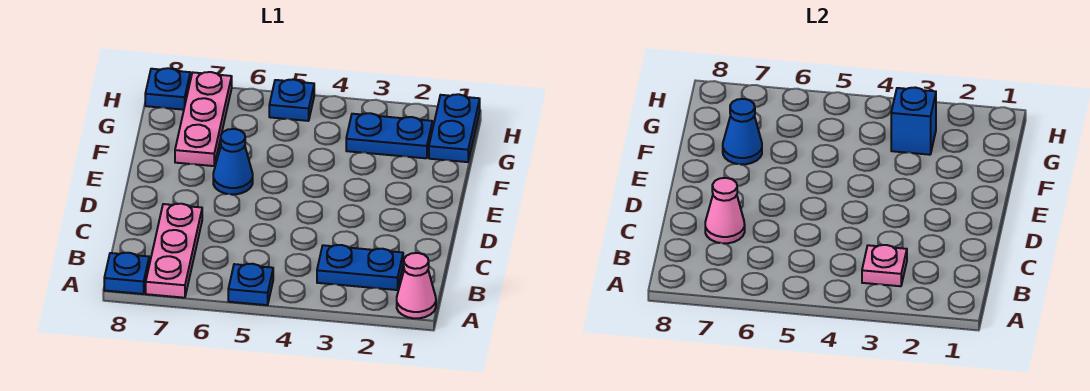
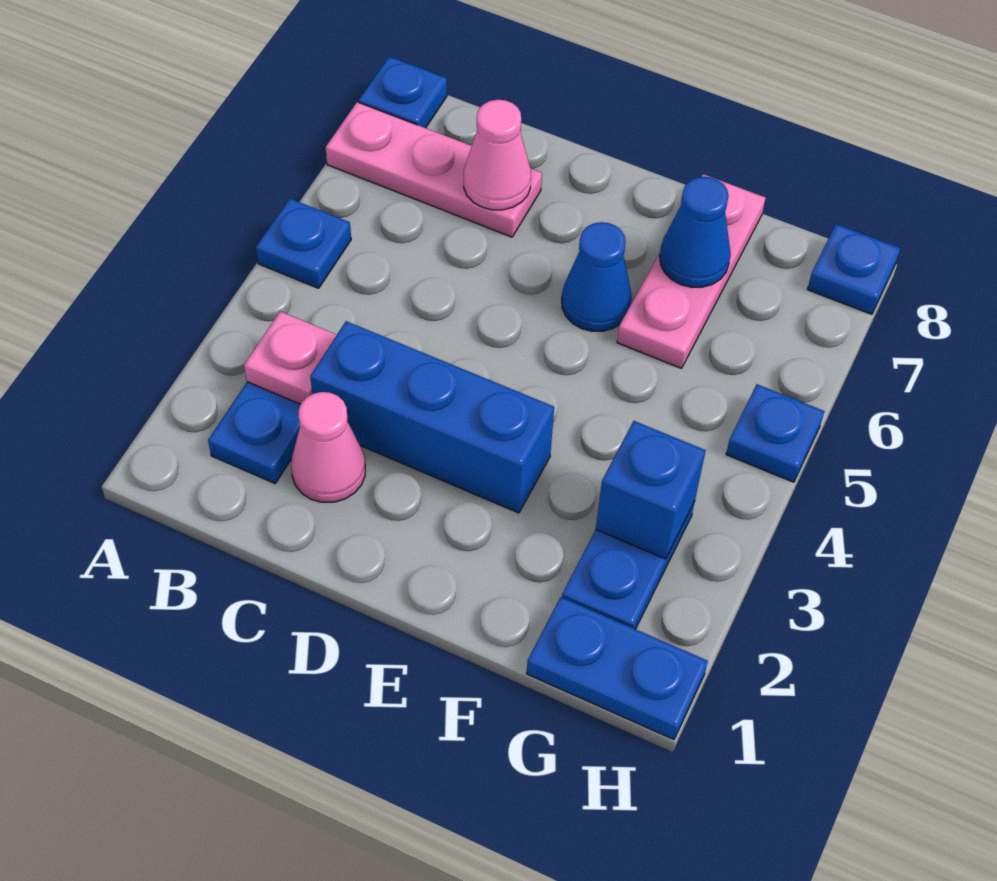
pink cone A1 level 1 -> pink cone C2 level 1
none -> blue brick C3:E3 level 1
pink plate F7:H7 level 1 -> pink plate F6:F8 level 1

